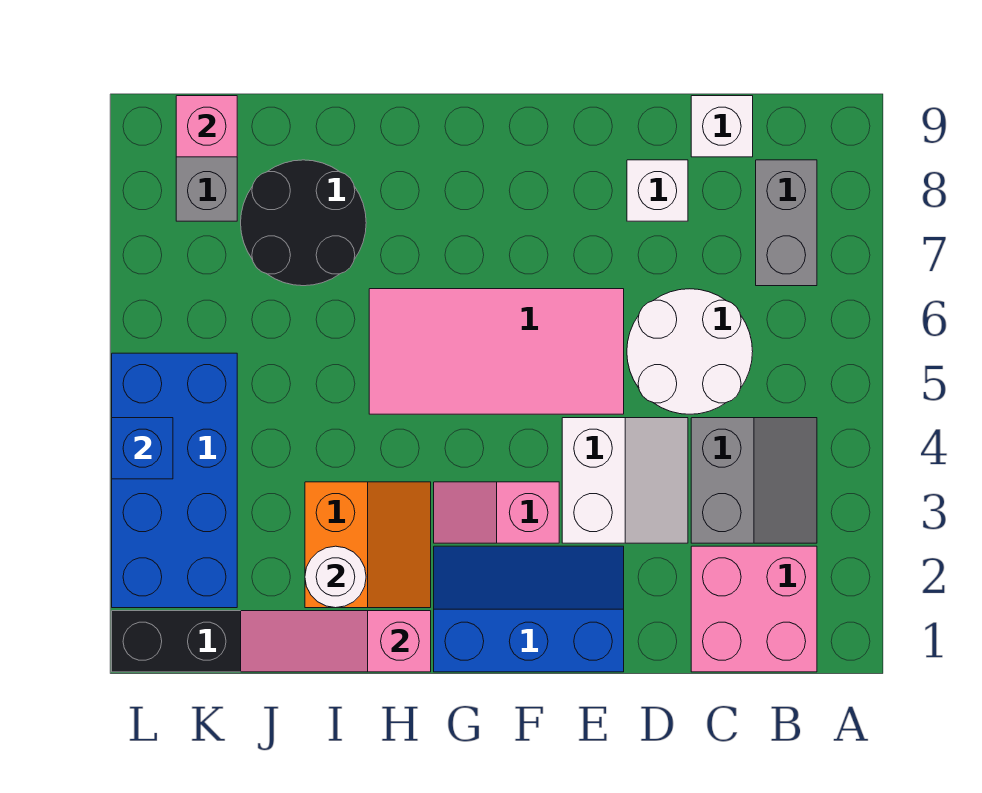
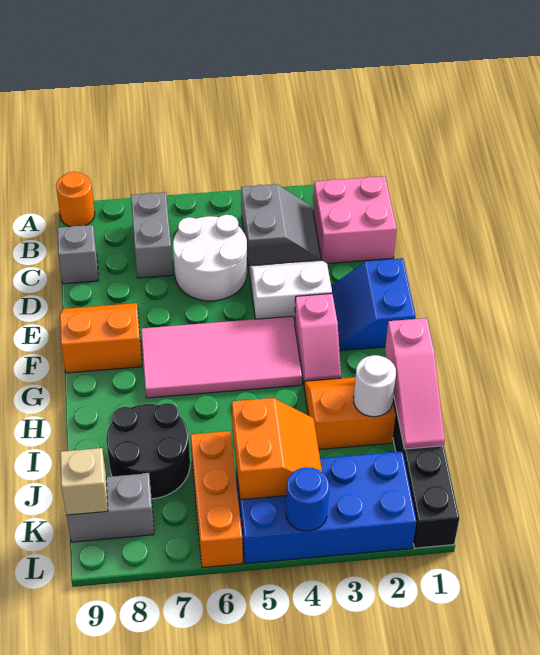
none -> orange round brick A9 level 1
grey slope B3:C4 level 1 top C -> grey slope B3:C4 level 1 top 4
grey brick B7:B8 level 1 -> grey brick B7:C7 level 1
white brick C9 level 1 -> grey brick C9 level 1
white brick D8 level 1 -> none
blue slope E1:G2 level 1 top 1 -> blue slope E1:F2 level 1 top 1
pink tile E5:H6 level 1 -> pink tile F4:G7 level 1
none -> orange slope E8:F9 level 1 top F
none -> orange slope J4:K5 level 2 top 5
none -> orange brick J6:L6 level 1
pink brick K9 level 2 -> tan brick K9 level 2
blue brick L4 level 2 -> blue round brick L4 level 2

